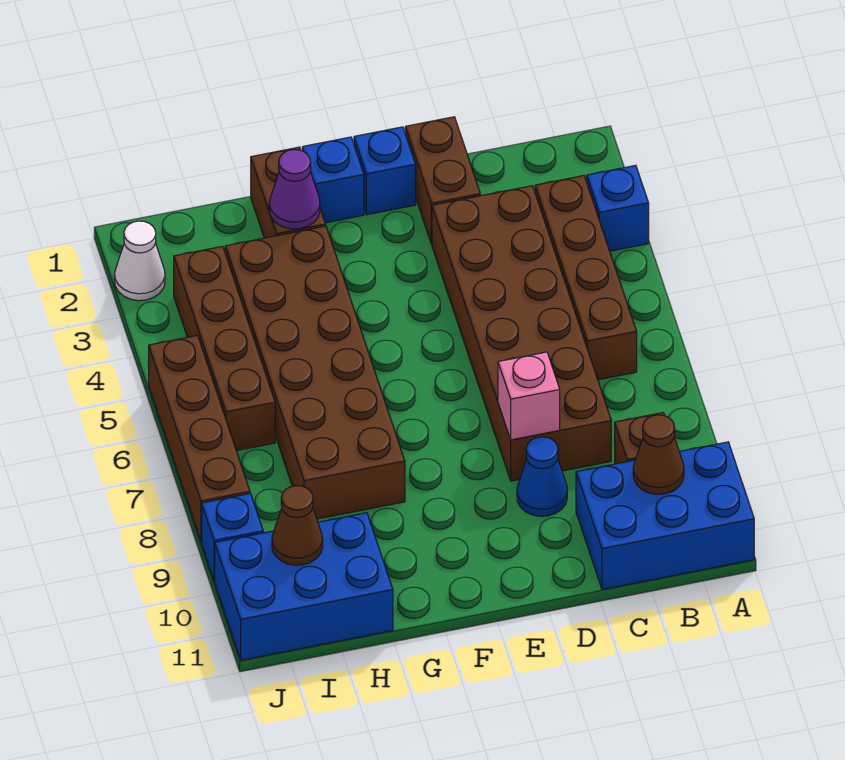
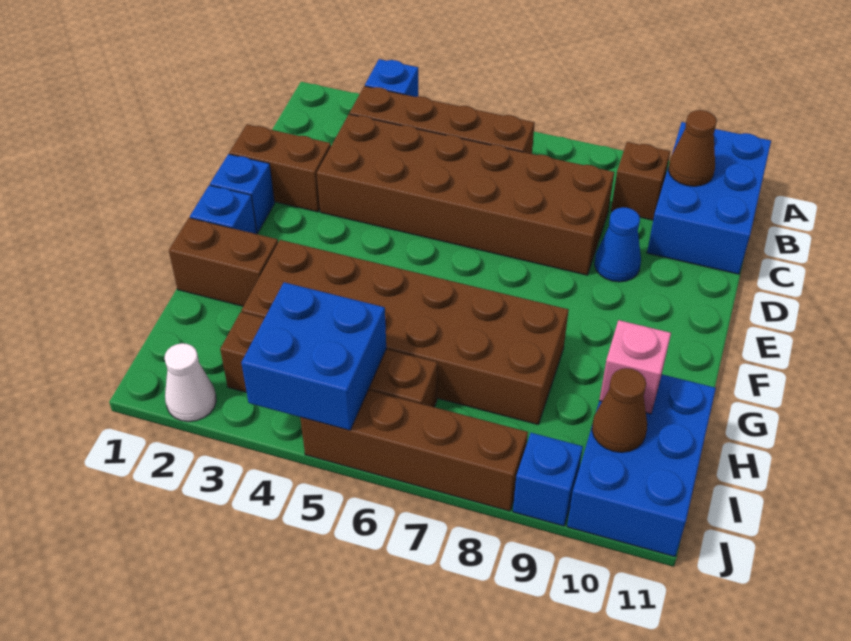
pink brick D8 level 2 -> pink brick H10 level 2
purple cone G2 level 2 -> none
none -> blue brick I4:J5 level 2

